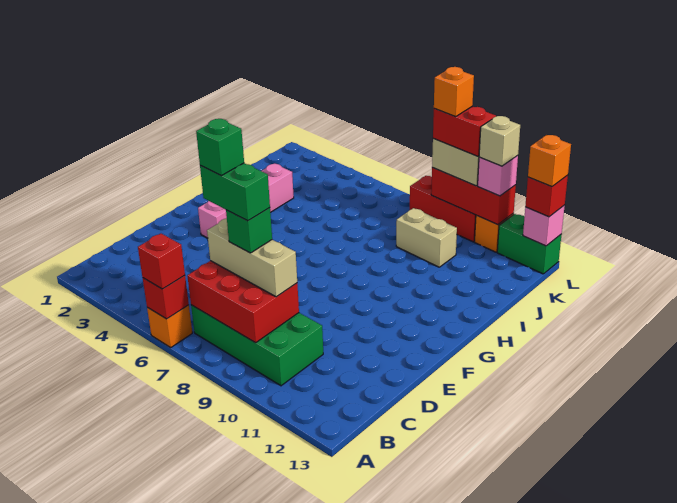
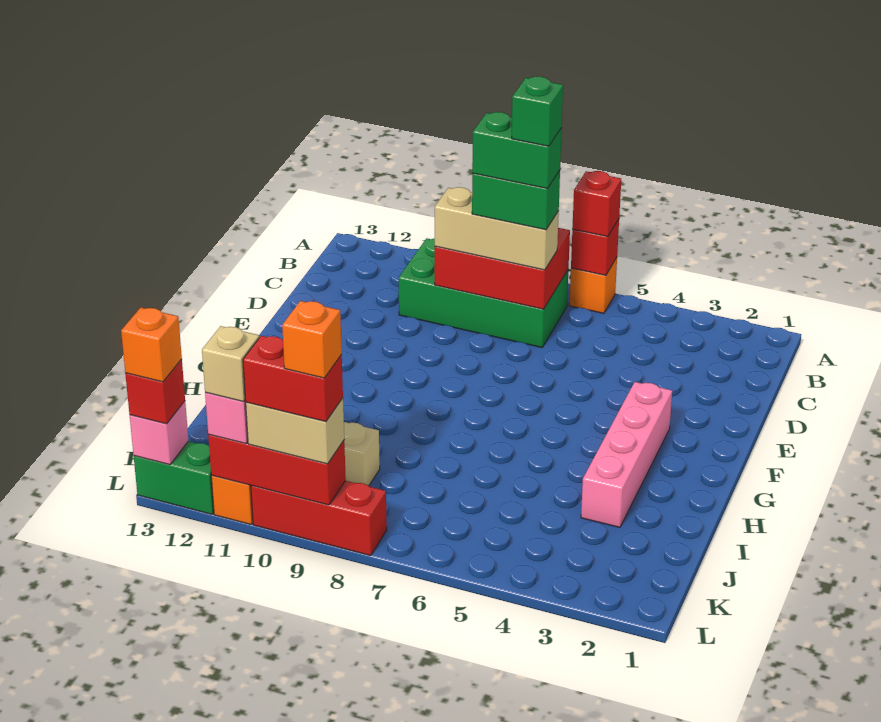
green brick C8 level 4 -> green brick C7:C8 level 4

